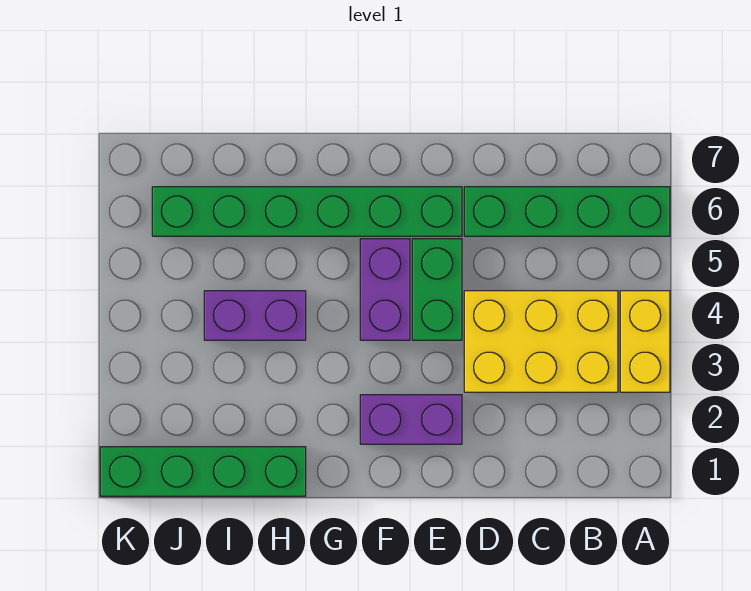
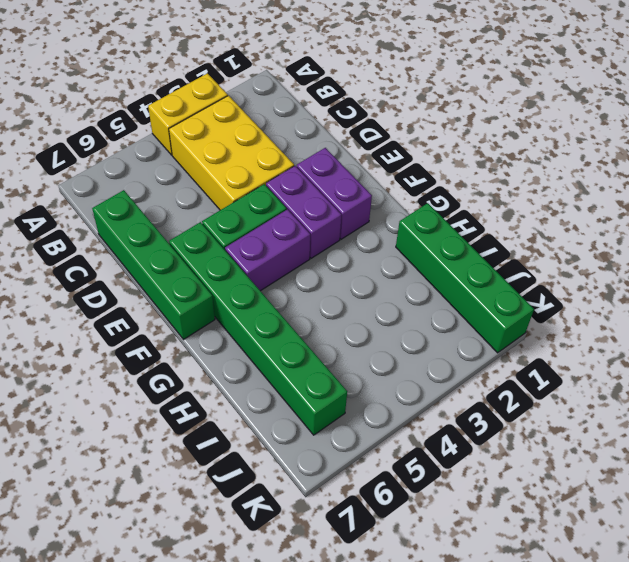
green brick A6:D6 level 1 -> green brick C7:F7 level 1
purple brick H4:I4 level 1 -> purple brick E3:F3 level 1

